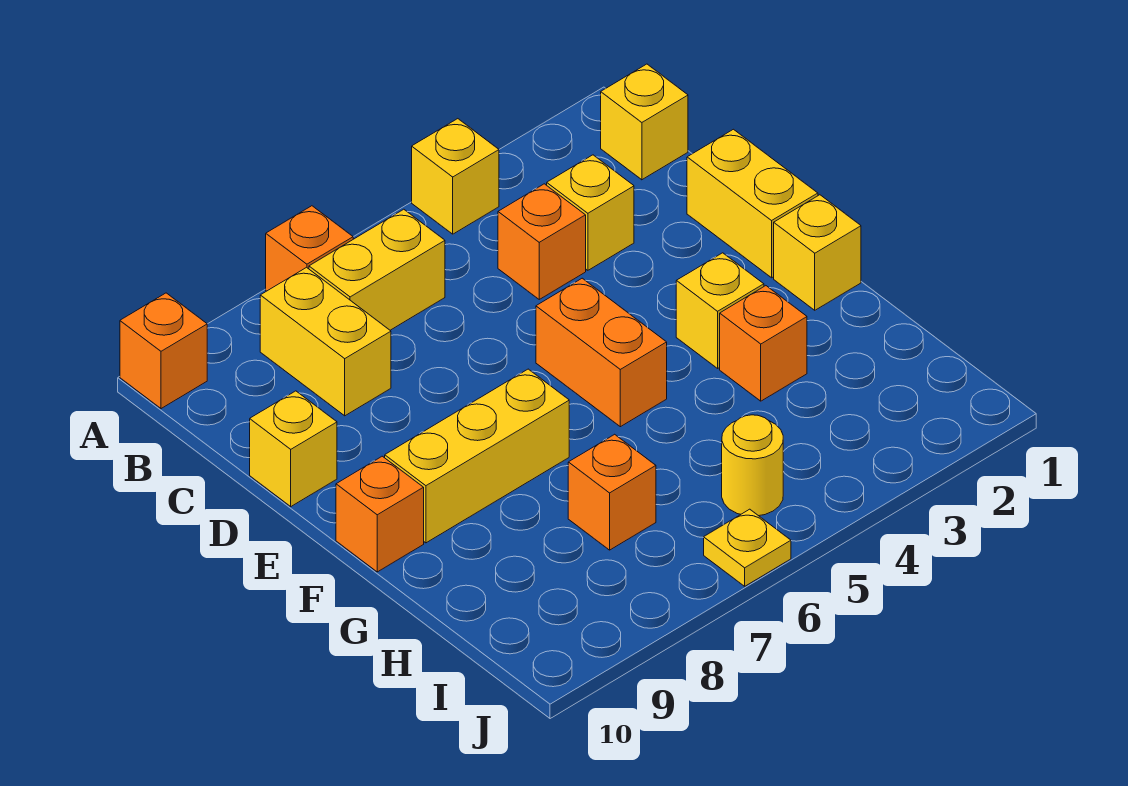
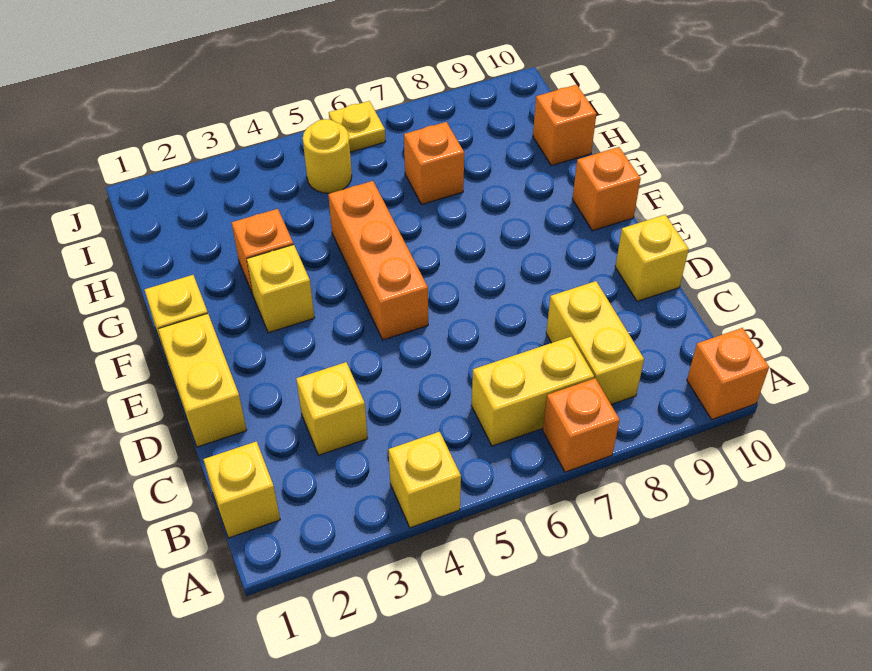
orange brick C4 level 1 -> orange brick H10 level 1
orange brick E5:F5 level 1 -> orange brick E5:G5 level 1
yellow brick F7:F9 level 1 -> none

